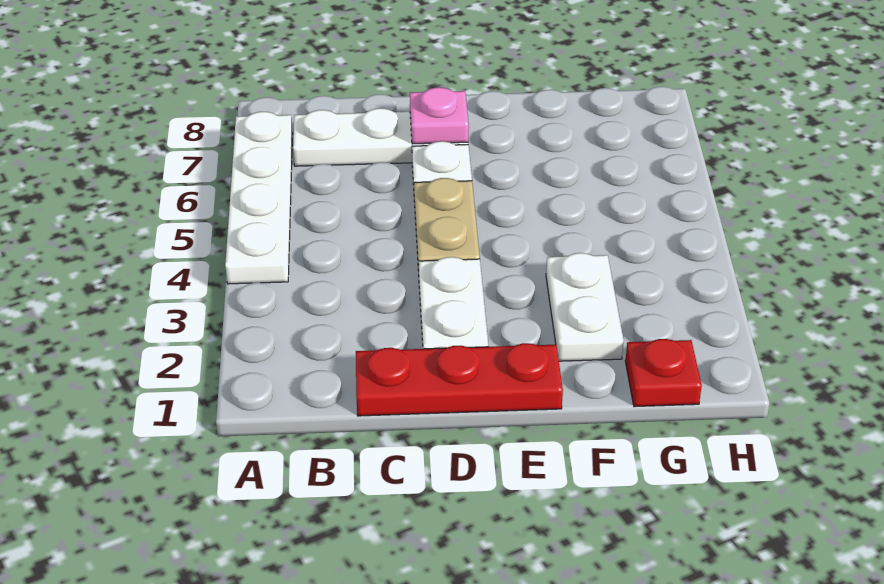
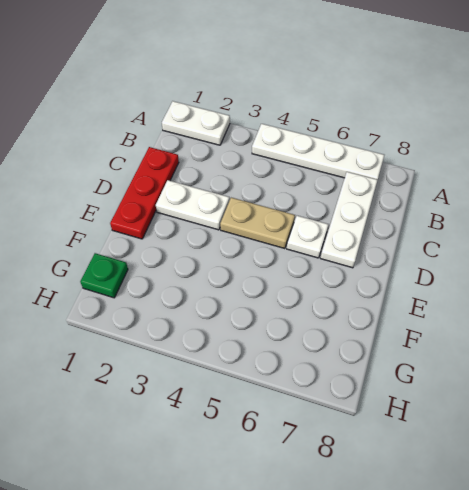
pink plate D7 level 2 -> none
white plate F2:F3 level 1 -> white plate A1:A2 level 1
red plate G1 level 1 -> green plate G1 level 1

